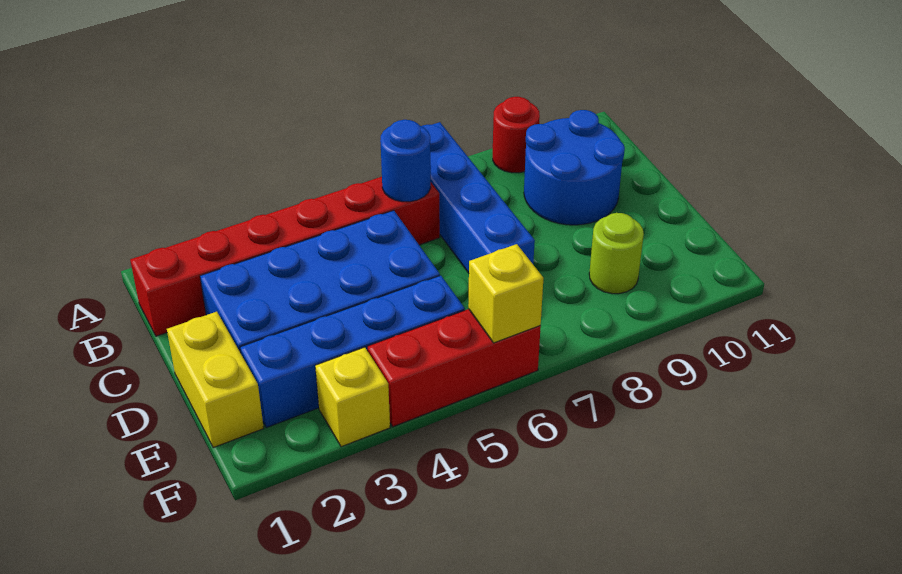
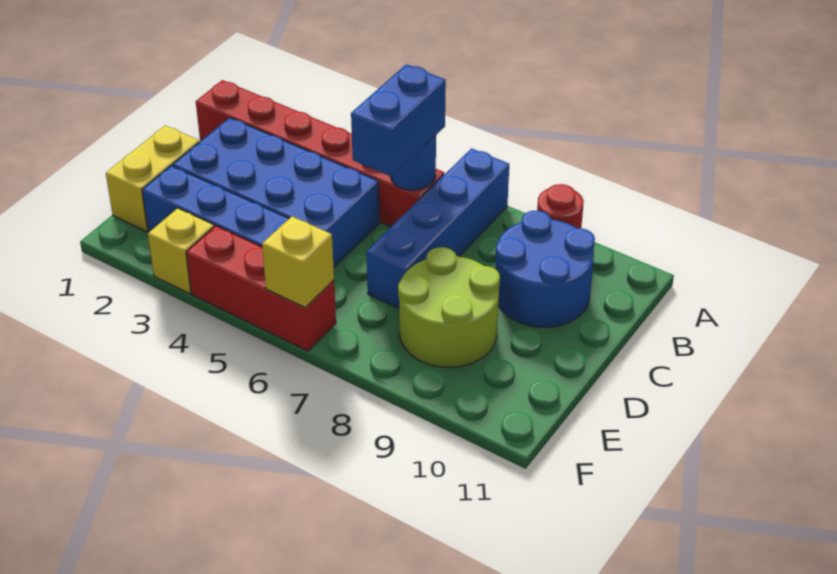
none -> blue brick B6:C6 level 3
lime round brick E9 level 1 -> lime round brick D8:E9 level 1

